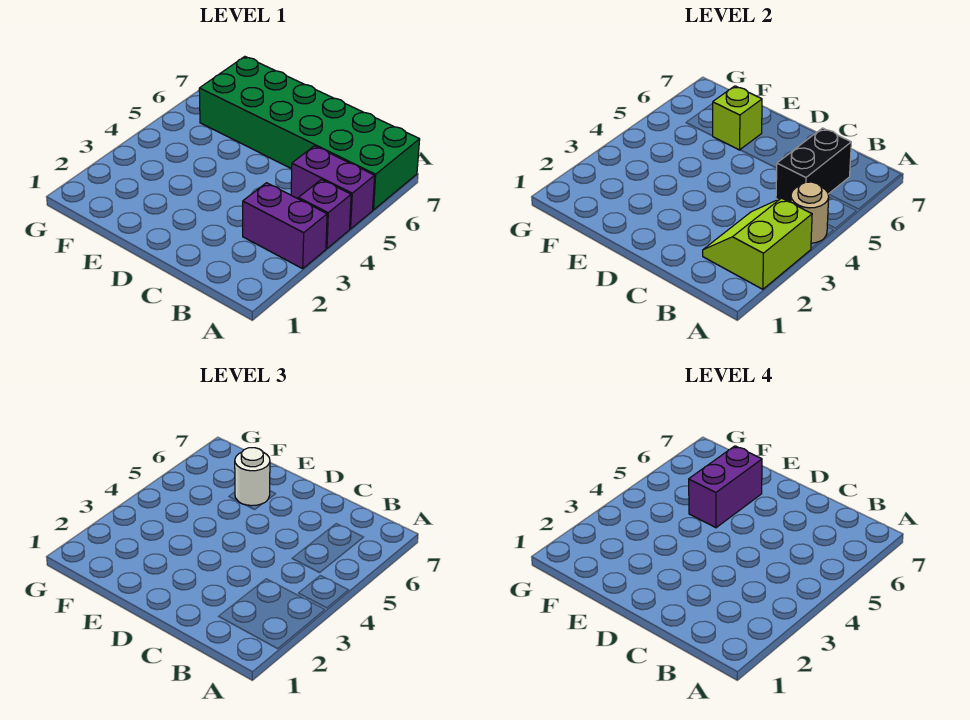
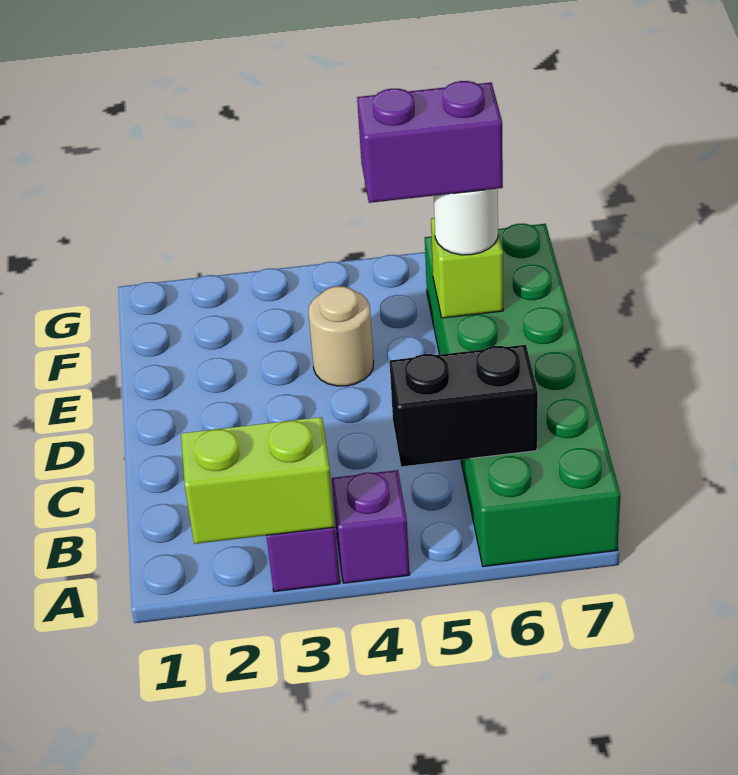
tan round brick A4 level 2 -> tan round brick E4 level 1
purple brick A5:B5 level 1 -> none

